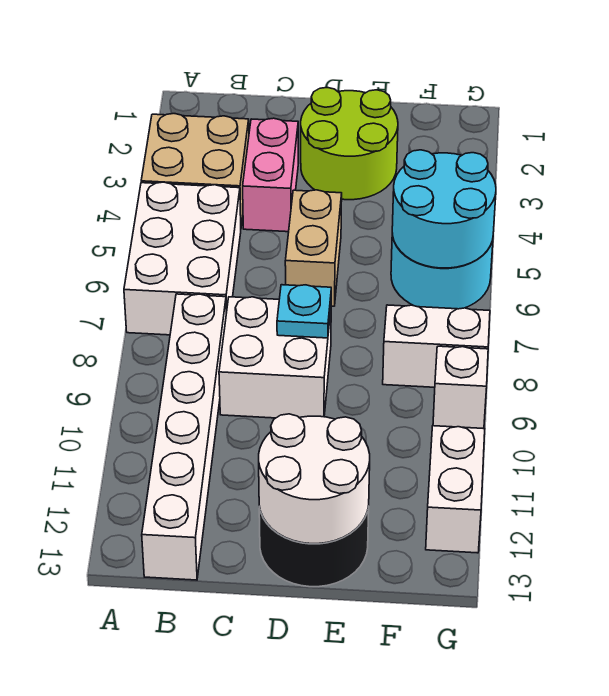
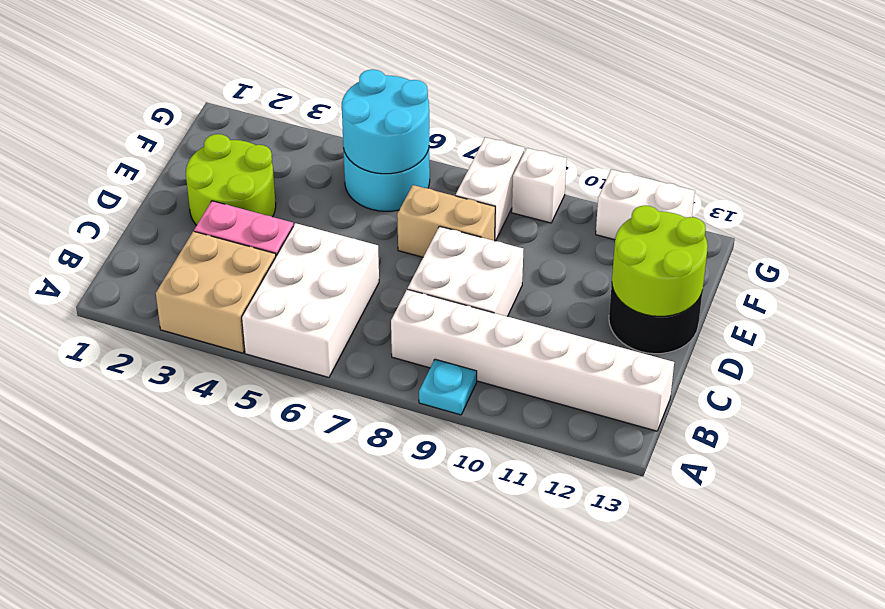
white brick A5:B7 level 1 -> white brick A5:C6 level 1
tan brick D5:D6 level 1 -> tan brick E7:E8 level 1
cyan plate D8 level 2 -> cyan plate A9 level 1
white round brick D12:E13 level 2 -> lime round brick D12:E13 level 2

